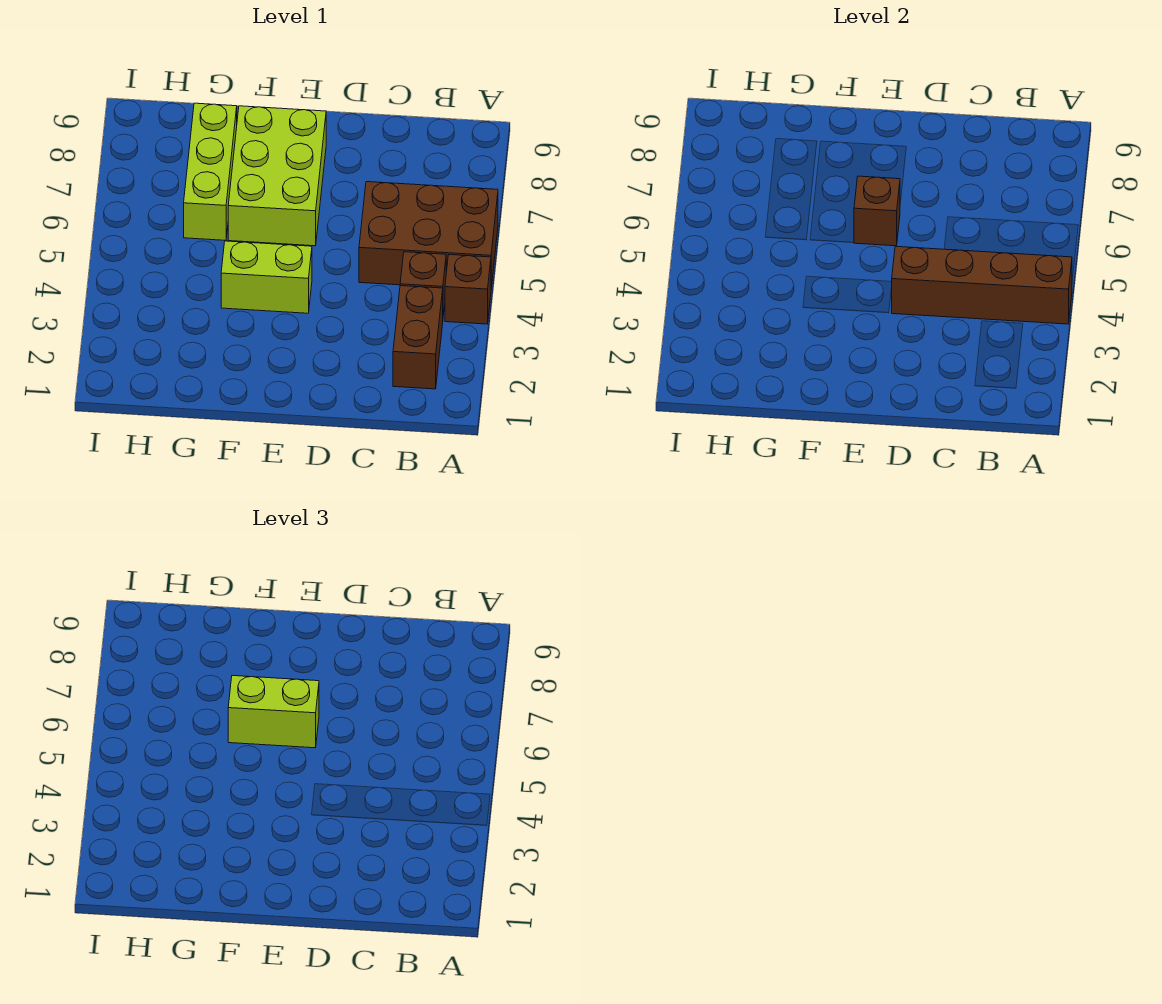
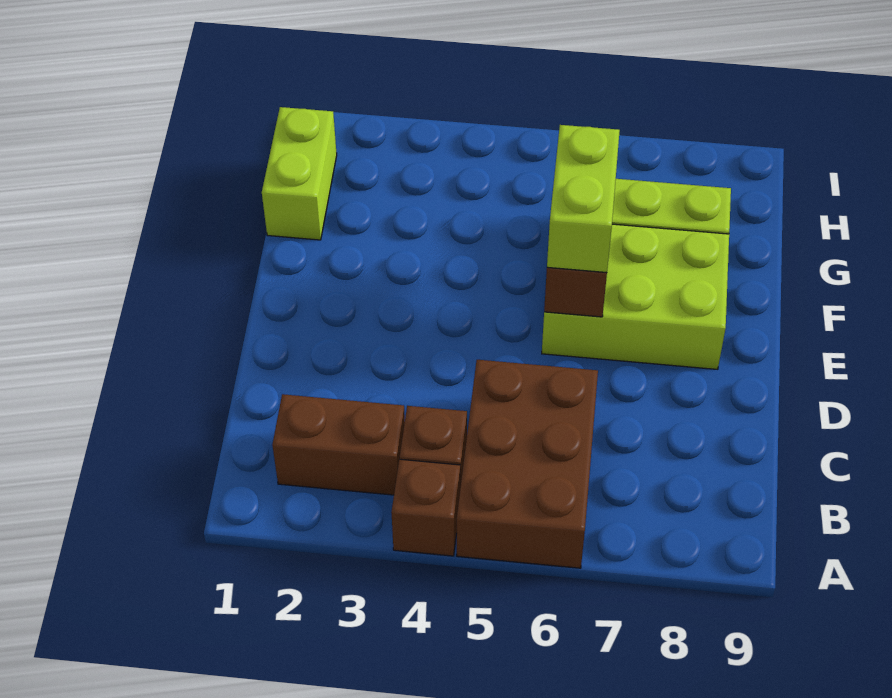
brown brick A4:D4 level 2 -> none
lime brick E4:F4 level 1 -> lime brick G1:H1 level 1

